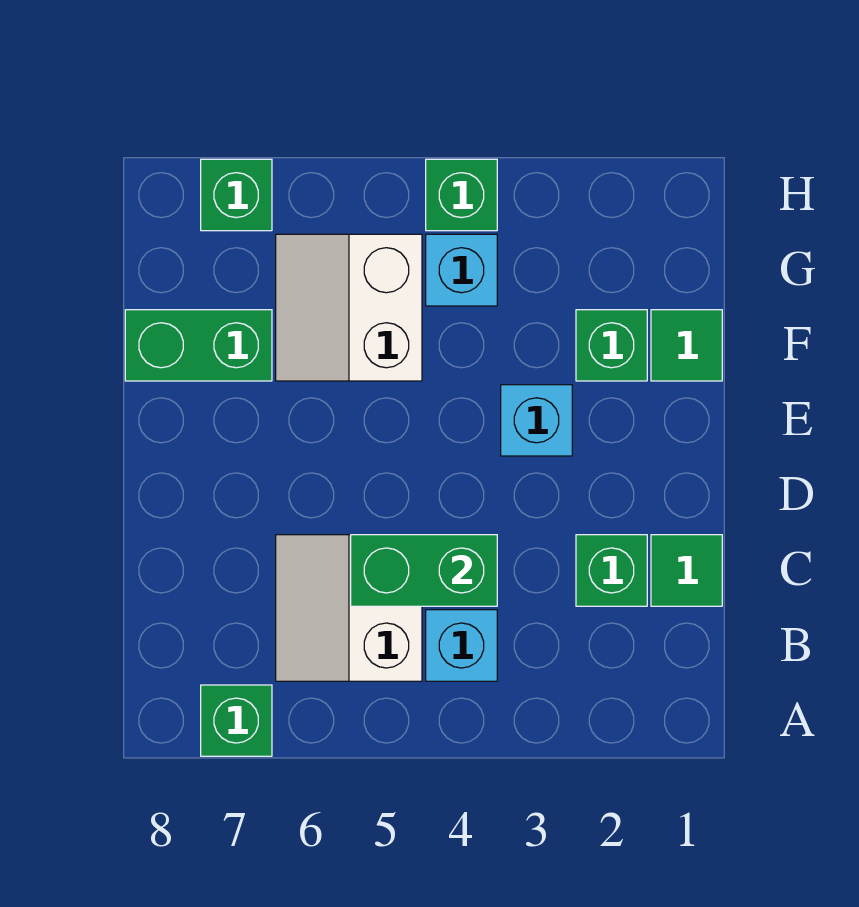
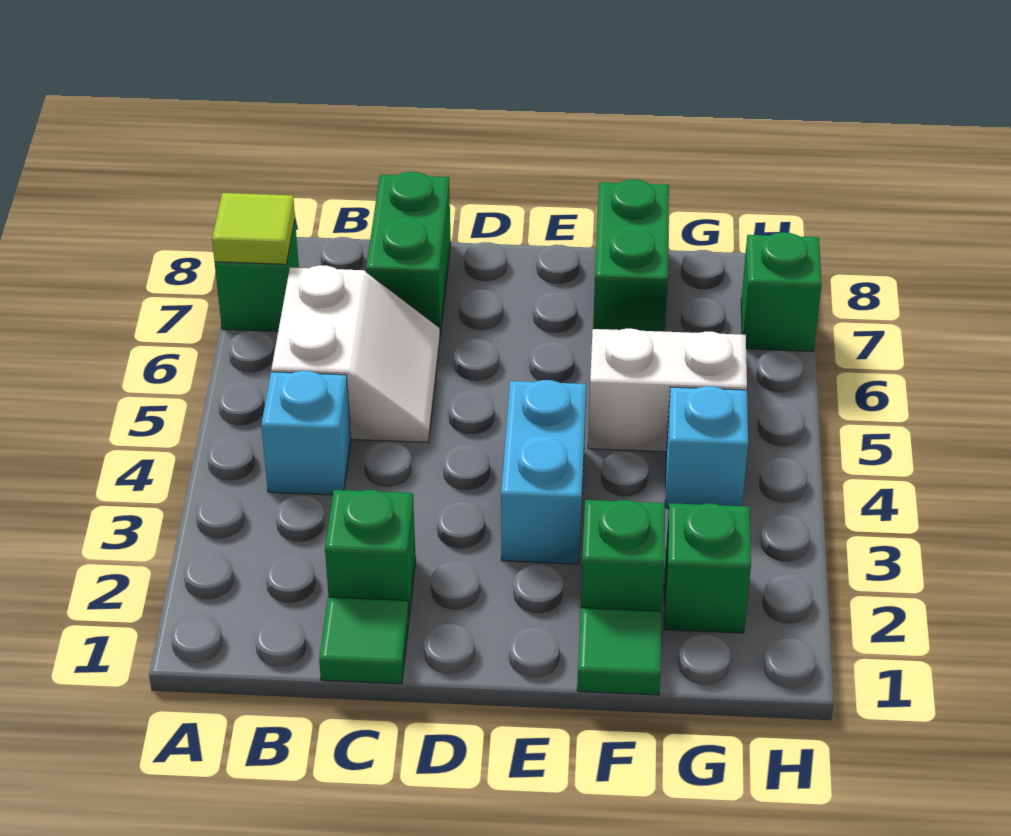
none -> lime tile A7 level 2
white slope B5:C6 level 1 top 5 -> white slope B5:C6 level 1 top B
green brick C4:C5 level 2 -> green brick C7:C8 level 1
cyan brick E3 level 1 -> cyan brick E3:E4 level 1
green brick H4 level 1 -> green brick G2 level 1

